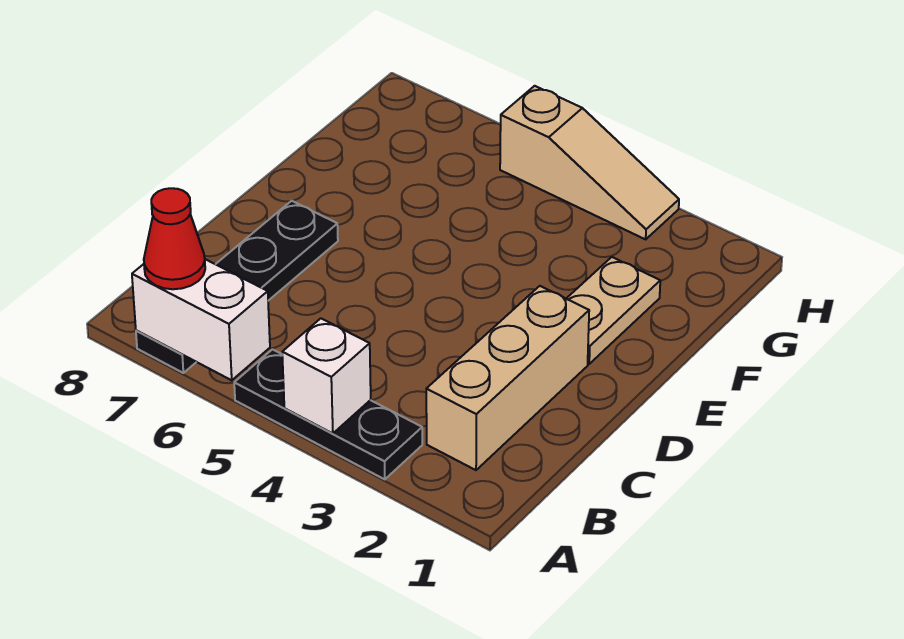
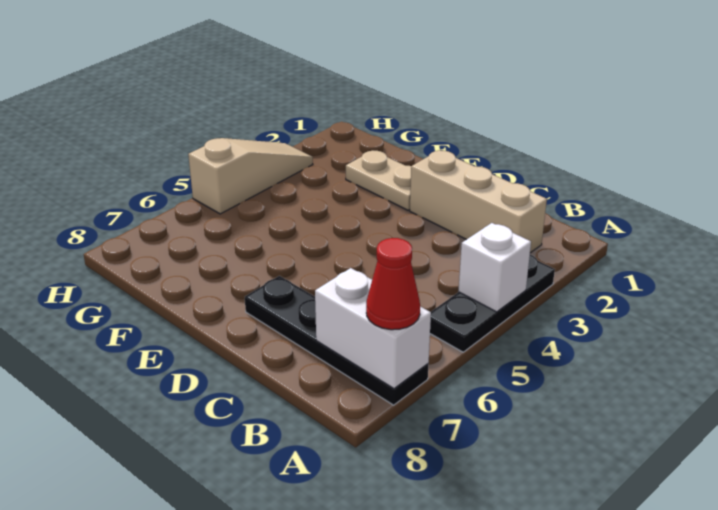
white brick A6:A7 level 2 -> white brick A7:B7 level 2

